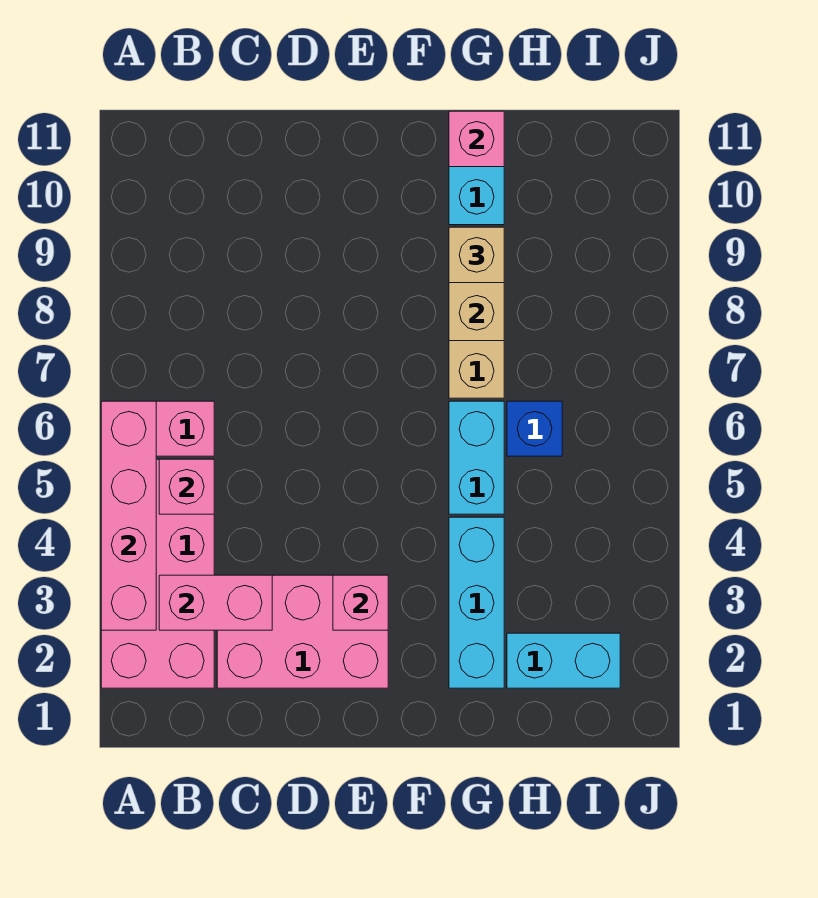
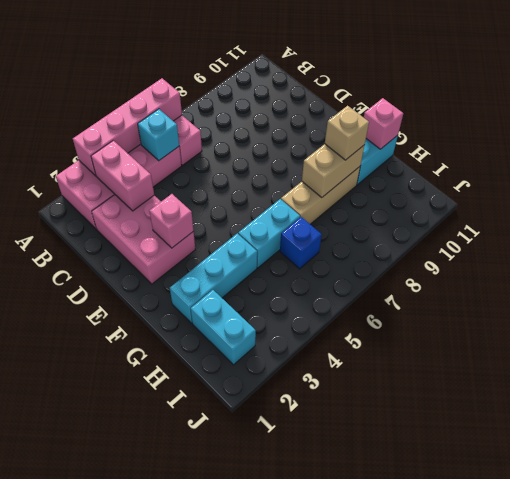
pink brick B5 level 2 -> cyan brick B5 level 2

